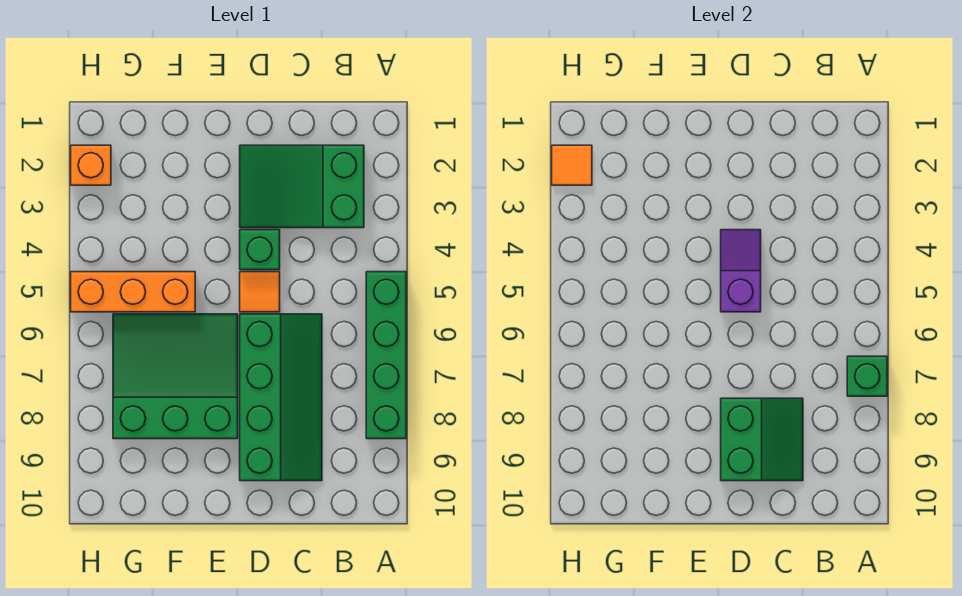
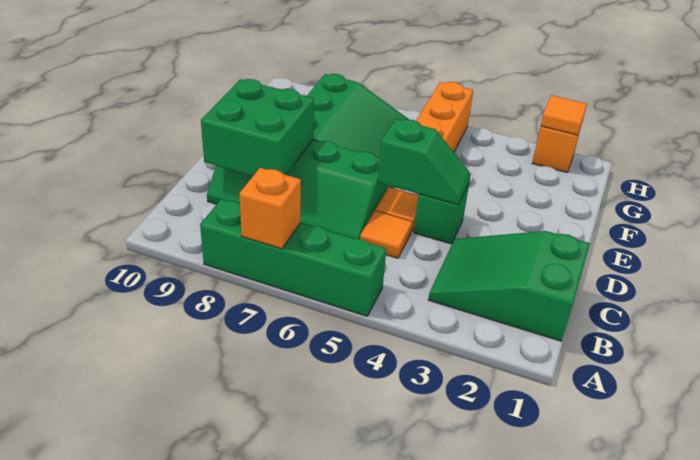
green brick A7 level 2 -> orange brick A7 level 2
green slope B2:D3 level 1 top B -> green slope B1:C3 level 1 top 1
none -> orange tile C5 level 1
green slope C8:D9 level 2 top D -> green brick C8:D9 level 2
purple slope D4:D5 level 2 top 5 -> green slope D4:D5 level 2 top 5

